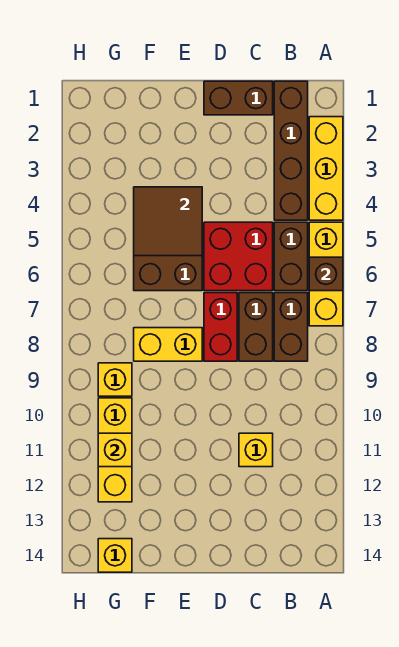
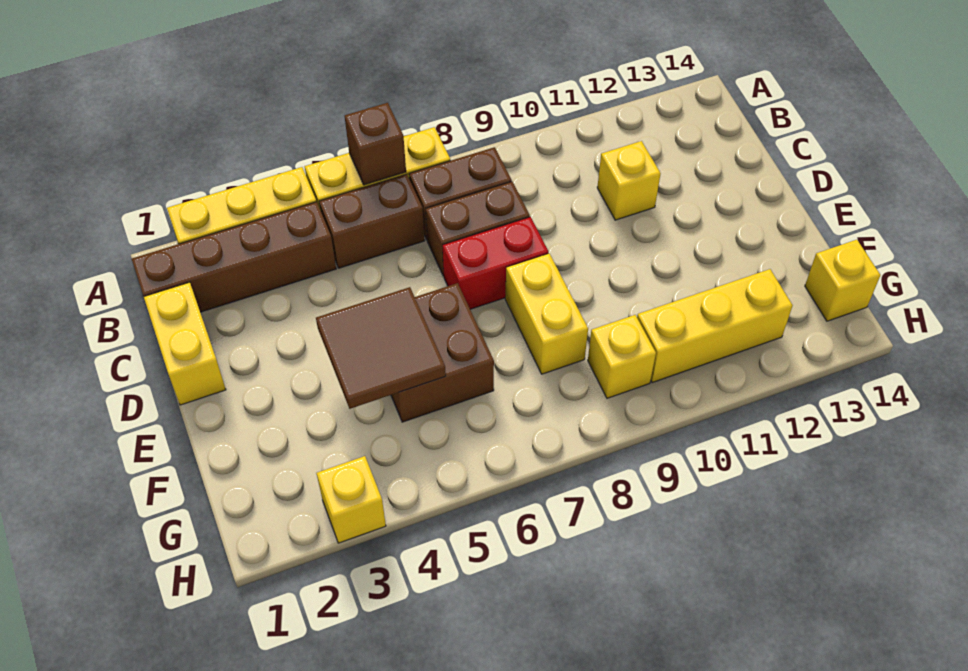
brown brick C1:D1 level 1 -> yellow brick C1:D1 level 1
red brick C5:D6 level 1 -> none
yellow brick G11 level 2 -> yellow brick H3 level 1

